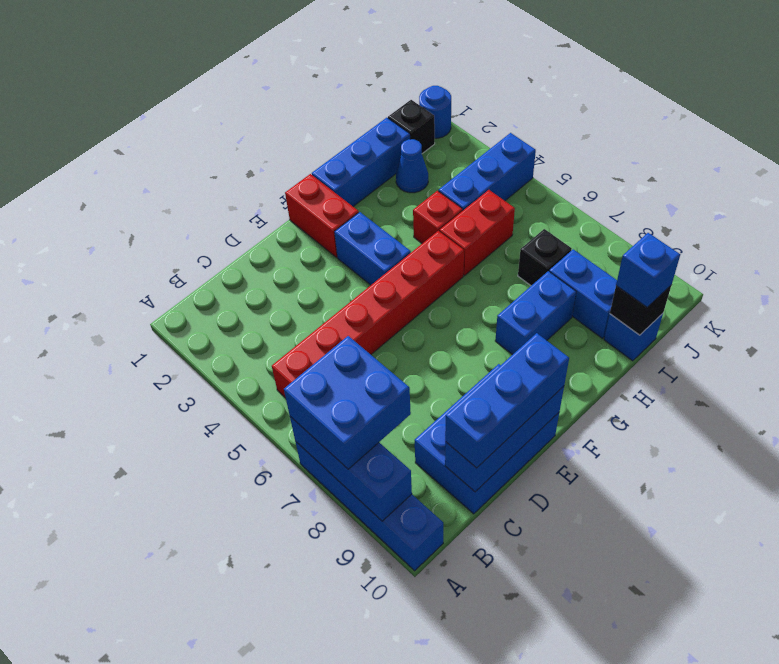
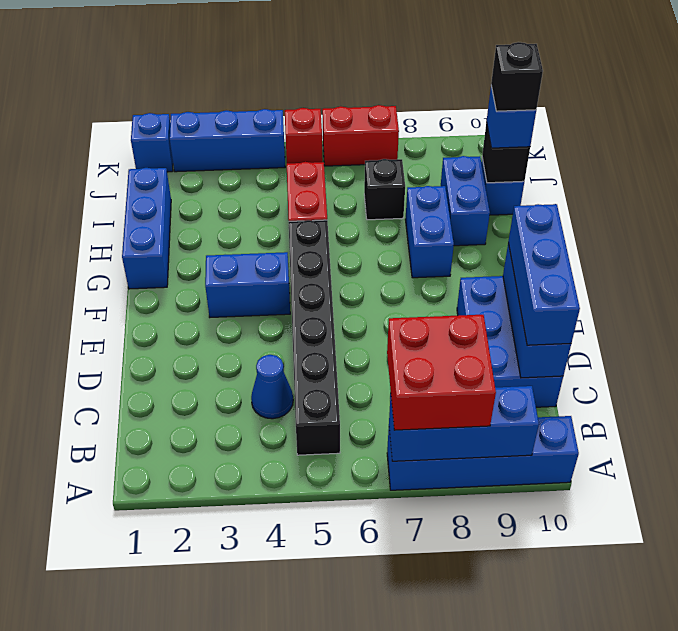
blue brick A7:B8 level 3 -> red brick A7:B8 level 3
red brick B5:G5 level 1 -> black brick B5:G5 level 1
red brick F1:F2 level 1 -> red brick K6:K7 level 1
red brick H4 level 1 -> red brick K5 level 1
blue cone I2 level 1 -> blue cone C4 level 1
blue brick I4:K4 level 1 -> blue brick K2:K4 level 1
blue brick I8:I9 level 1 -> blue brick H9:I9 level 1
black brick J1 level 1 -> black brick I10 level 4
blue round brick K1 level 1 -> blue brick K1 level 1

